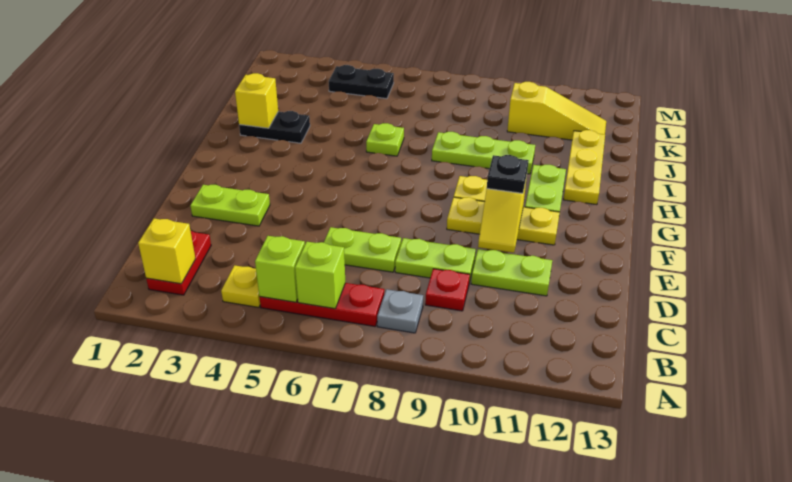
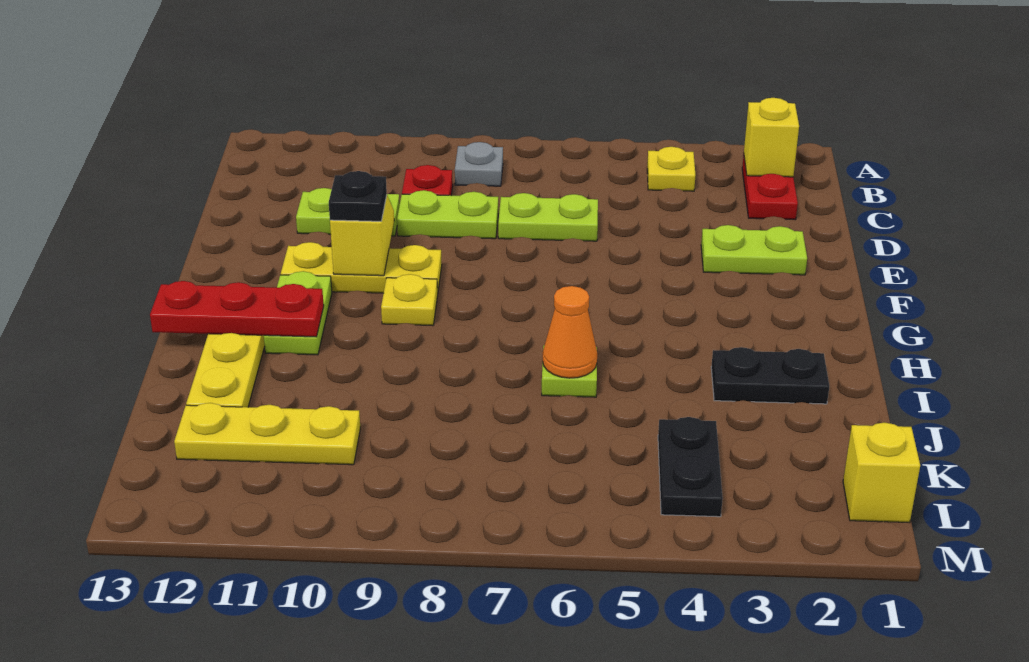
red plate B5:B7 level 1 -> red plate H11:H13 level 2
lime brick B5 level 2 -> none
lime brick B6 level 2 -> none
yellow brick I2 level 2 -> yellow brick L1 level 1
none -> orange cone I6 level 2
lime plate I8:I10 level 1 -> none
yellow slope K10:K12 level 1 top 10 -> yellow plate K10:K12 level 1
black plate L4:L5 level 1 -> black plate K4:L4 level 1

